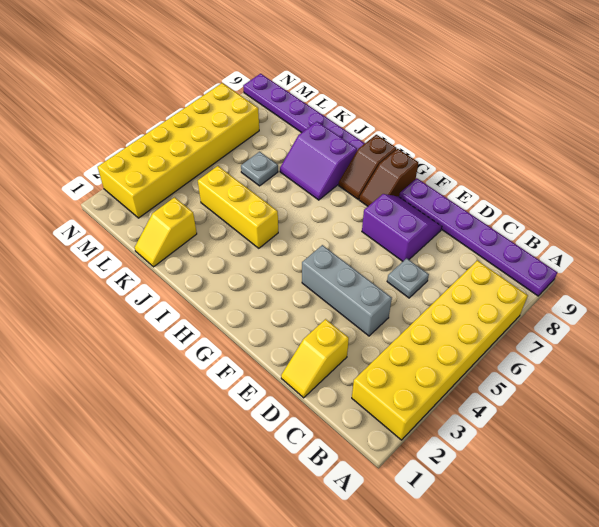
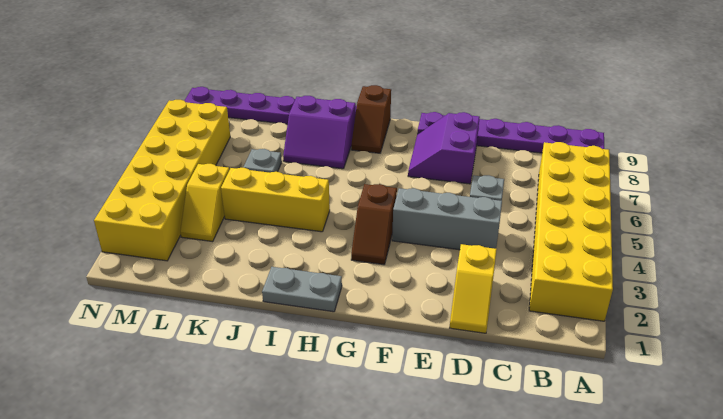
purple slope E7:F8 level 1 top 7 -> purple slope E7:F8 level 1 top E
brown slope G8:G9 level 1 top 9 -> brown slope G3:G4 level 1 top 4
none -> grey plate H1:I1 level 1
yellow slope K1:K2 level 1 top 2 -> yellow slope L3:L4 level 1 top 4

